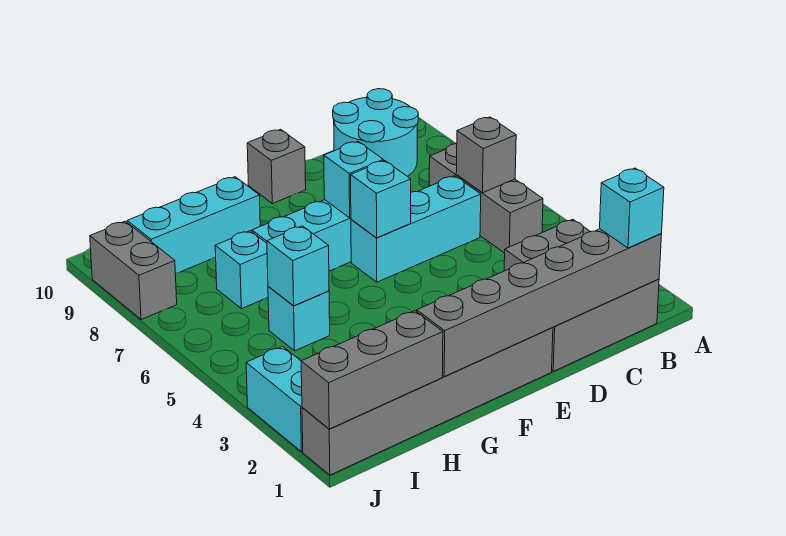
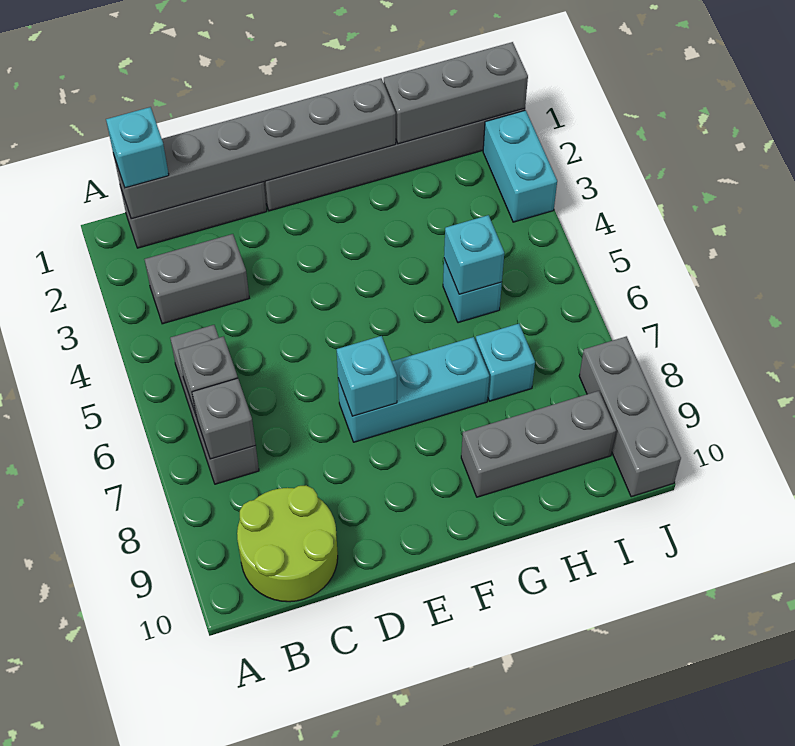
cyan round brick B9:C10 level 1 -> lime round brick B9:C10 level 1
cyan brick C6:E6 level 1 -> none
cyan brick E6 level 2 -> none
grey brick E10 level 1 -> grey brick B7 level 2
cyan brick G9:I9 level 1 -> grey brick G9:I9 level 1
grey brick J8:J9 level 1 -> grey brick J8:J10 level 1

